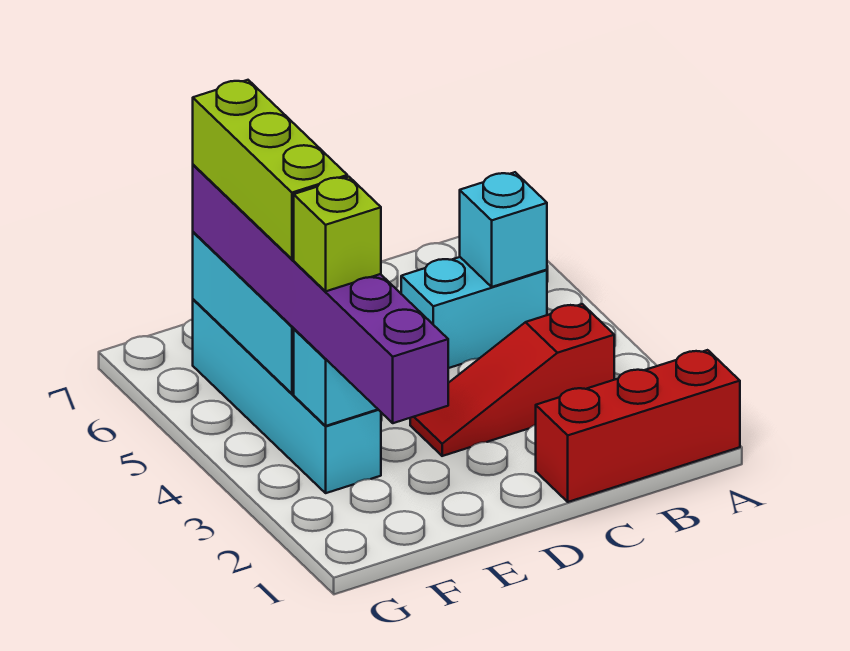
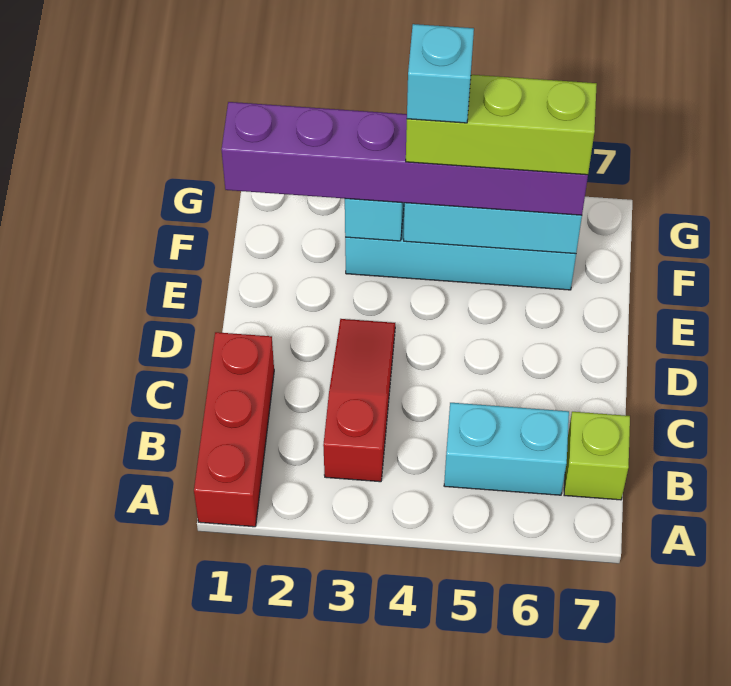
cyan brick B5:C5 level 1 -> cyan brick B5:B6 level 1
cyan brick B5 level 2 -> cyan brick F4 level 5
lime brick F3 level 4 -> lime brick B7 level 1

